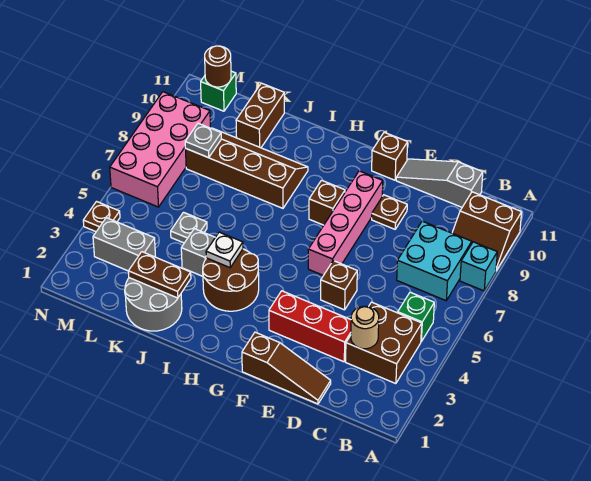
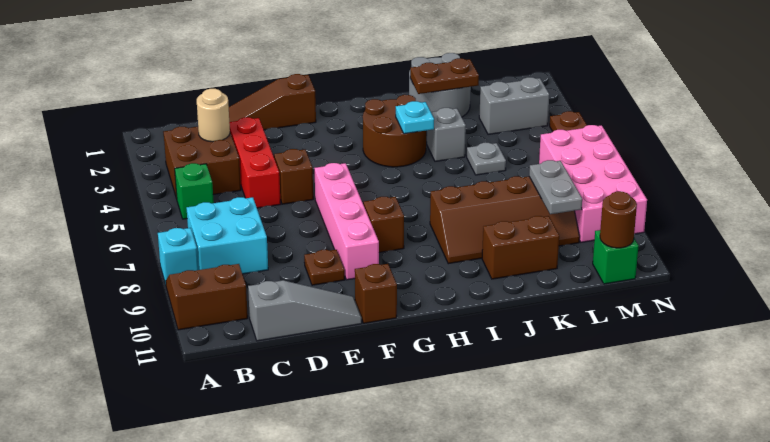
red brick D3:F3 level 1 -> red brick D3:D5 level 1
white plate I4 level 2 -> cyan plate I4 level 2
brown brick K10:K11 level 1 -> brown brick J10:K10 level 1
grey plate L8 level 2 -> grey plate L8:L9 level 2

